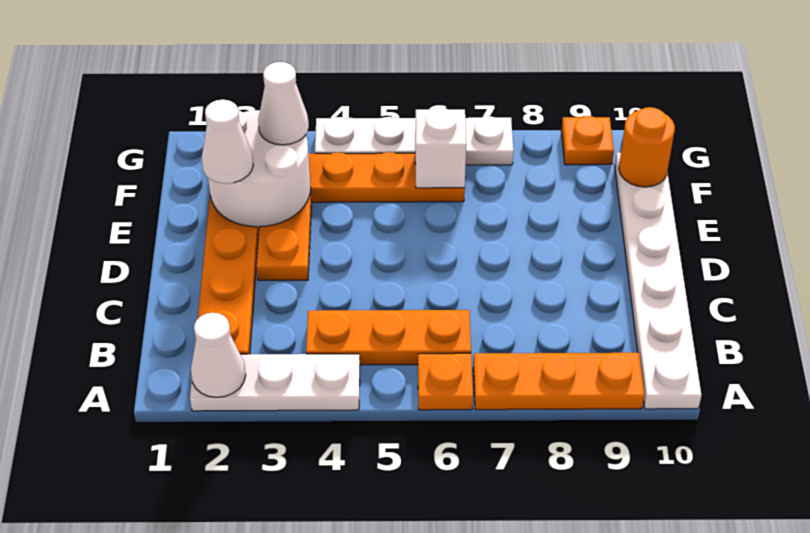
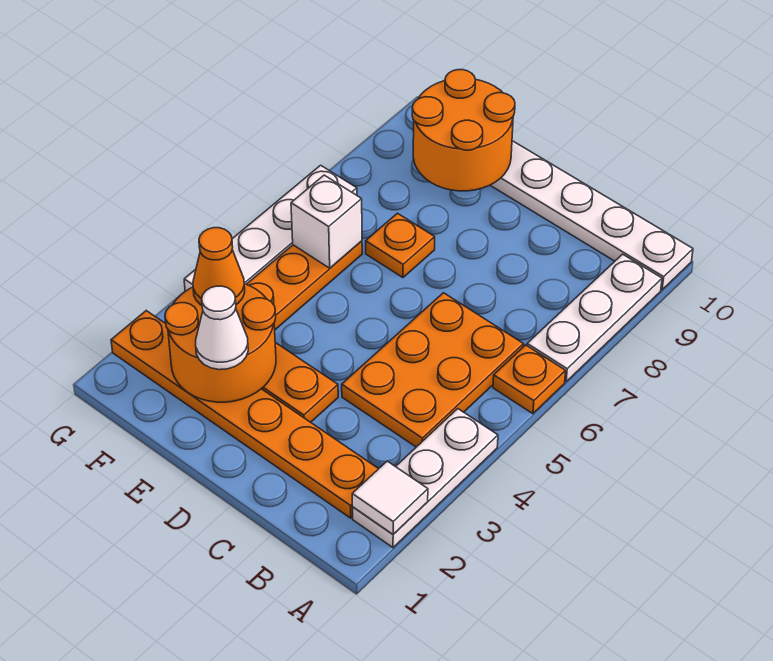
white cone A2 level 2 -> white tile A2 level 2
orange plate A7:A9 level 1 -> white plate A7:A9 level 1
orange plate B4:B6 level 1 -> orange plate B4:C6 level 1
white round brick E2:F3 level 2 -> orange round brick E2:F3 level 2
white cone F3 level 3 -> orange cone F3 level 3
orange round brick F10 level 2 -> orange round brick E9:F10 level 2
orange plate G9 level 1 -> orange plate E7 level 1

